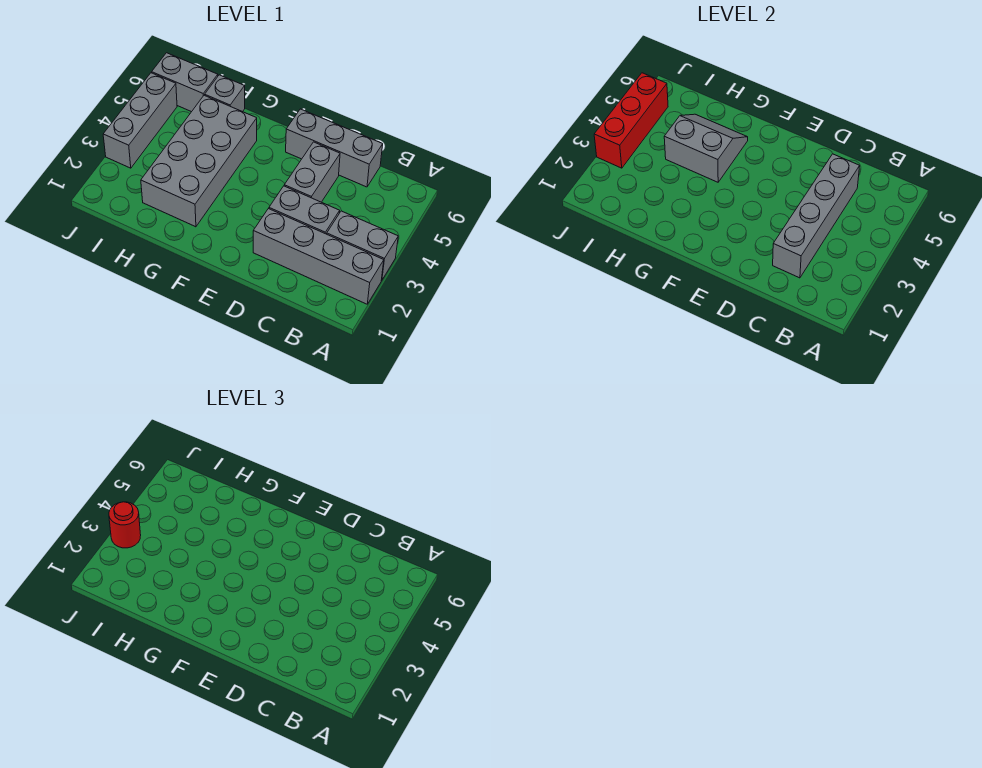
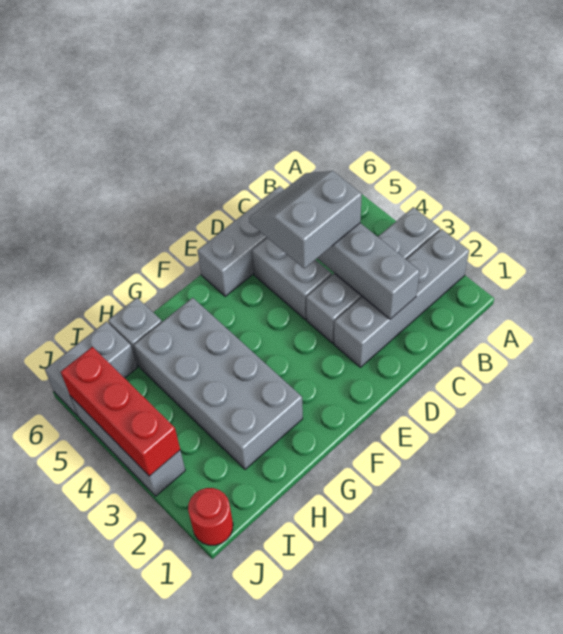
grey slope G4:H5 level 2 top 4 -> grey slope C4:D5 level 3 top 4
red round brick J3 level 3 -> red round brick J1 level 1

